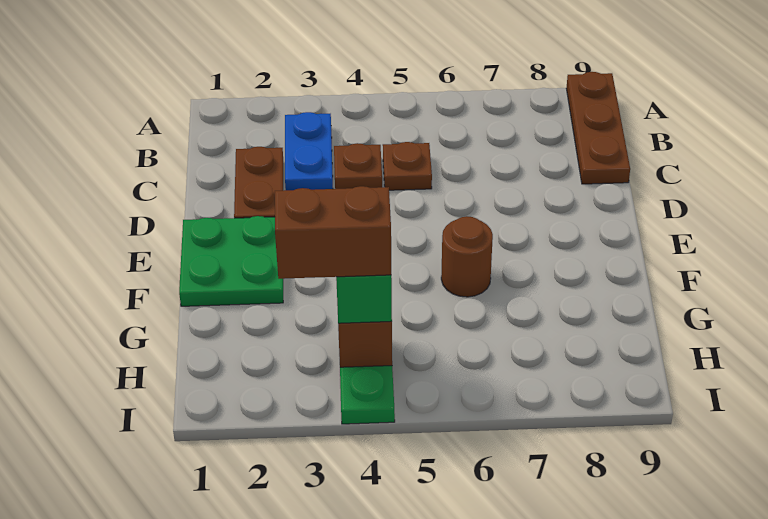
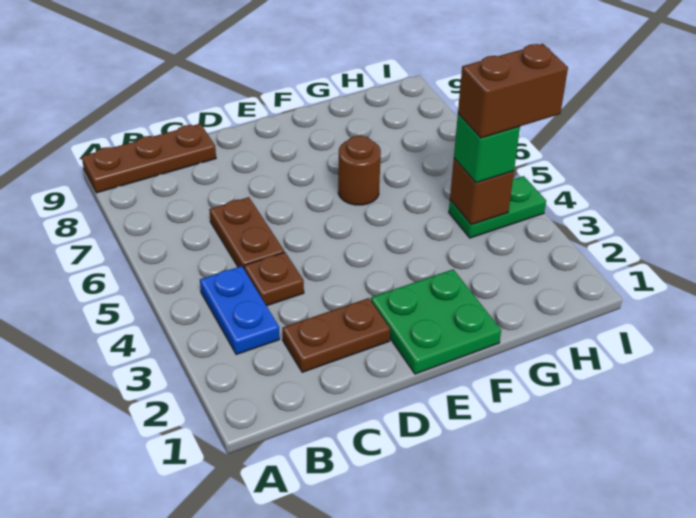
blue plate B3:C3 level 1 -> blue plate B3:B4 level 1
brown plate C5 level 1 -> brown plate C5:C6 level 1
brown brick H3:H4 level 4 -> brown brick H4:I4 level 4

